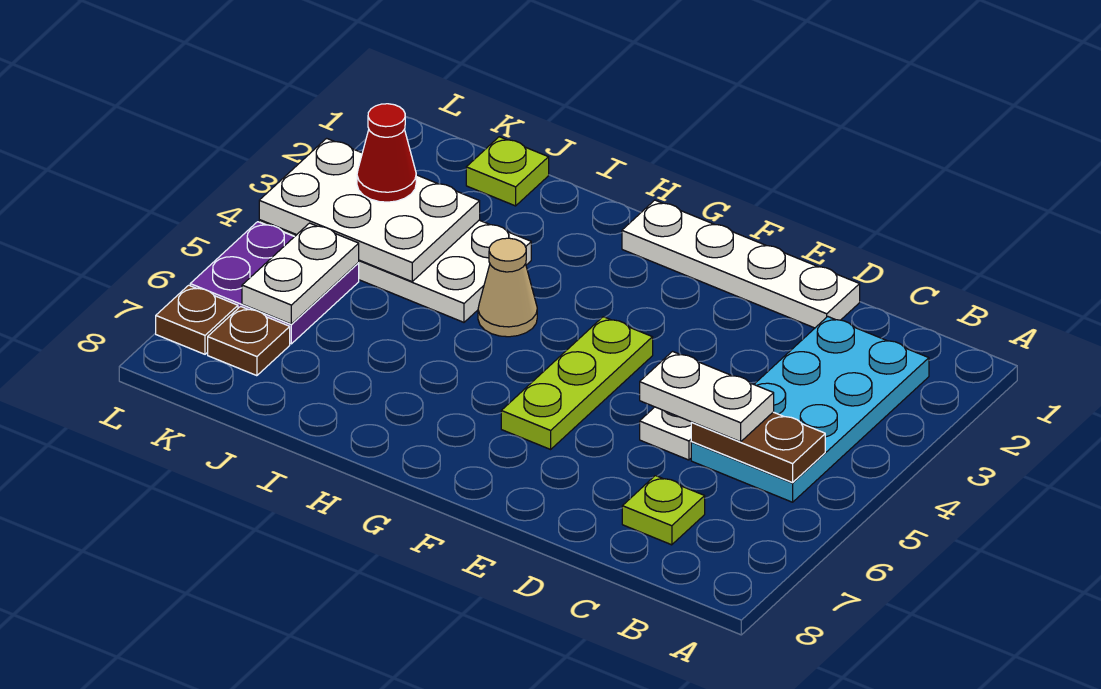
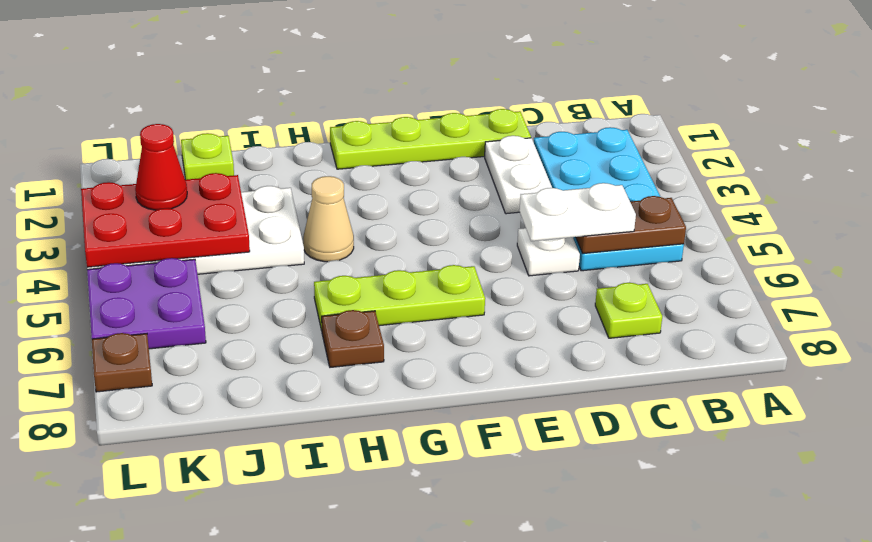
white plate D1:G1 level 1 -> lime plate D1:G1 level 1
lime plate F4:F6 level 1 -> lime plate F6:H6 level 1
white plate J3:L4 level 2 -> red plate J3:L4 level 2
white plate K5:K6 level 2 -> white plate D2:D3 level 1
brown plate K7 level 1 -> brown plate H7 level 1

